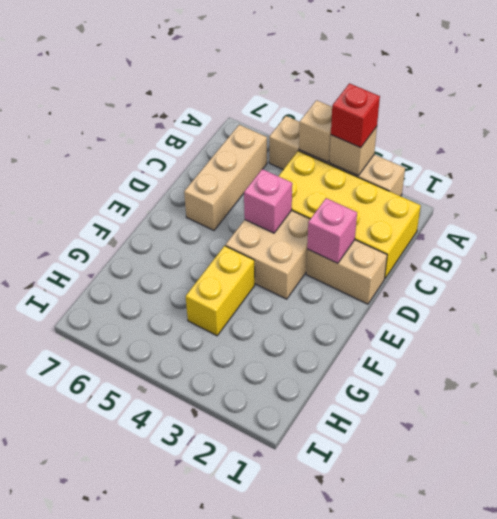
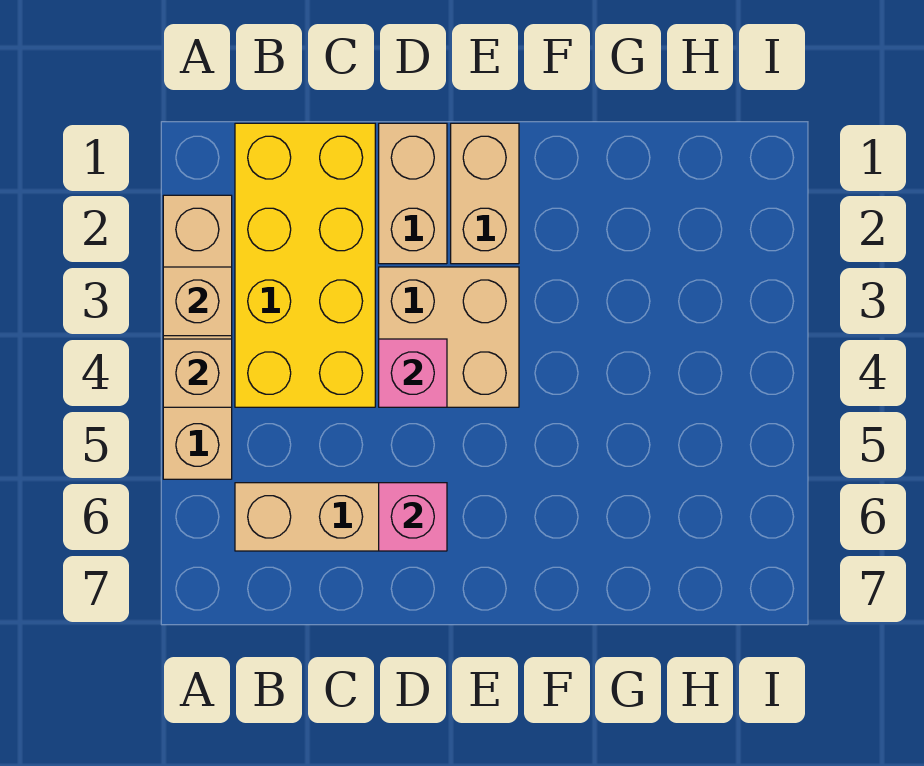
red brick A3 level 3 -> none
pink brick D2 level 2 -> pink brick D6 level 2
none -> tan brick E1:E2 level 1
yellow brick F4:G4 level 1 -> none

